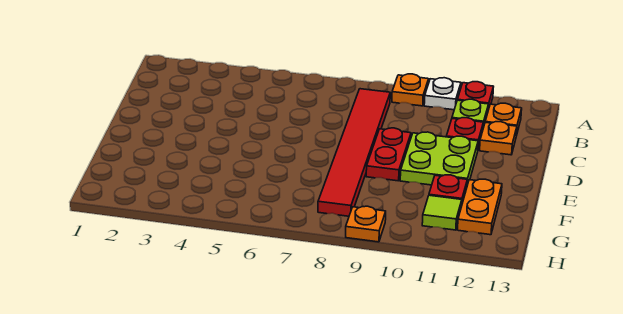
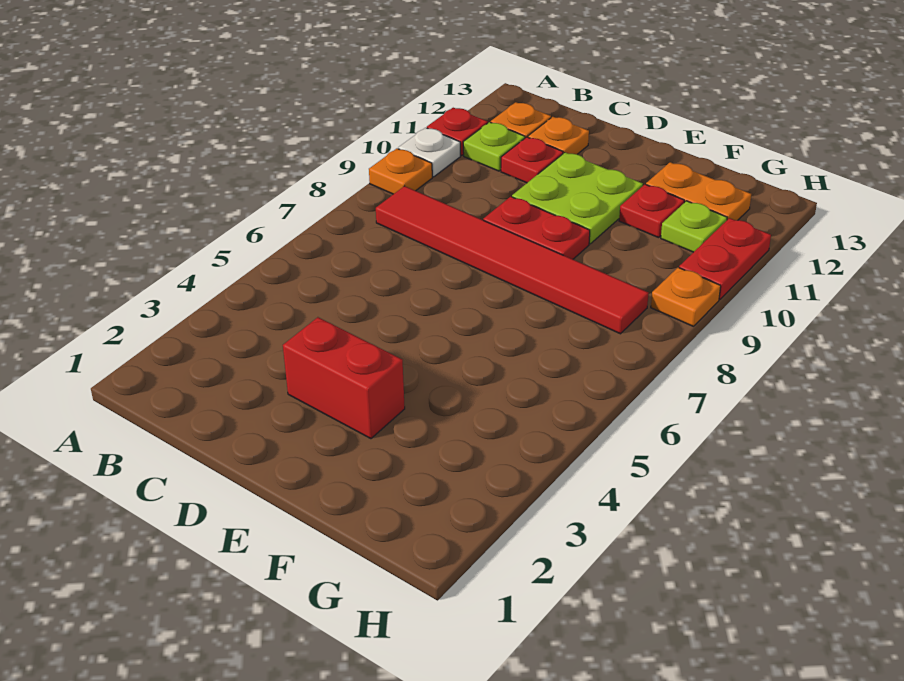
none -> red brick D3:E3 level 1
lime tile G11 level 1 -> lime plate G11 level 1
none -> red plate H10:H11 level 1

